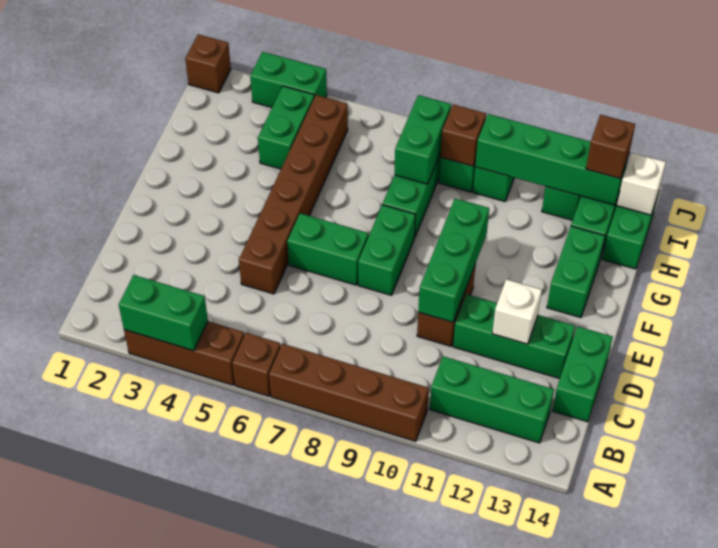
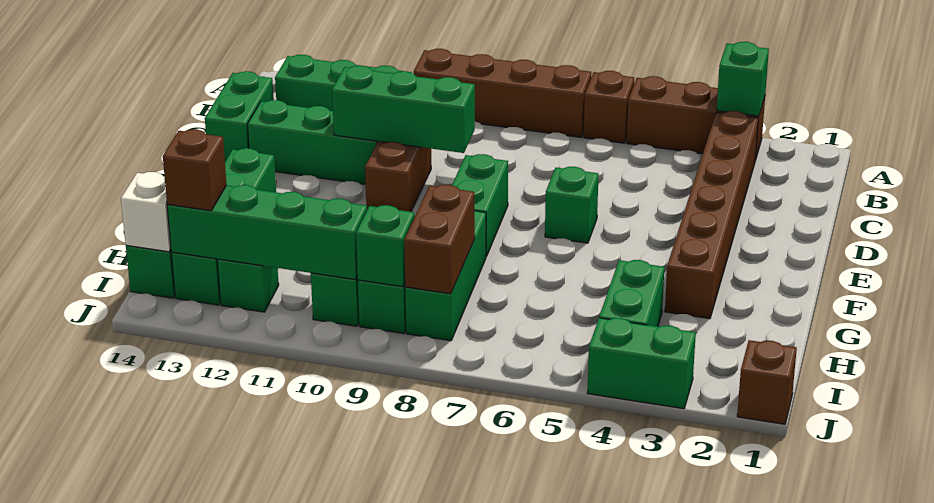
green brick A3:A4 level 2 -> green brick A3 level 2
brown brick D5:I5 level 1 -> brown brick B3:G3 level 1
green brick D10:F10 level 2 -> green brick D9:D11 level 2
white brick D12 level 2 -> none
green brick E6:E7 level 1 -> green brick E6 level 1
green brick H8:I8 level 2 -> brown brick H8:I8 level 2
brown brick I9 level 2 -> green brick I9 level 2

